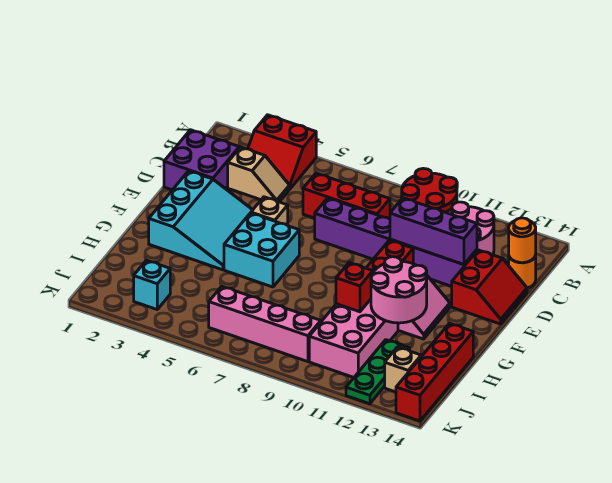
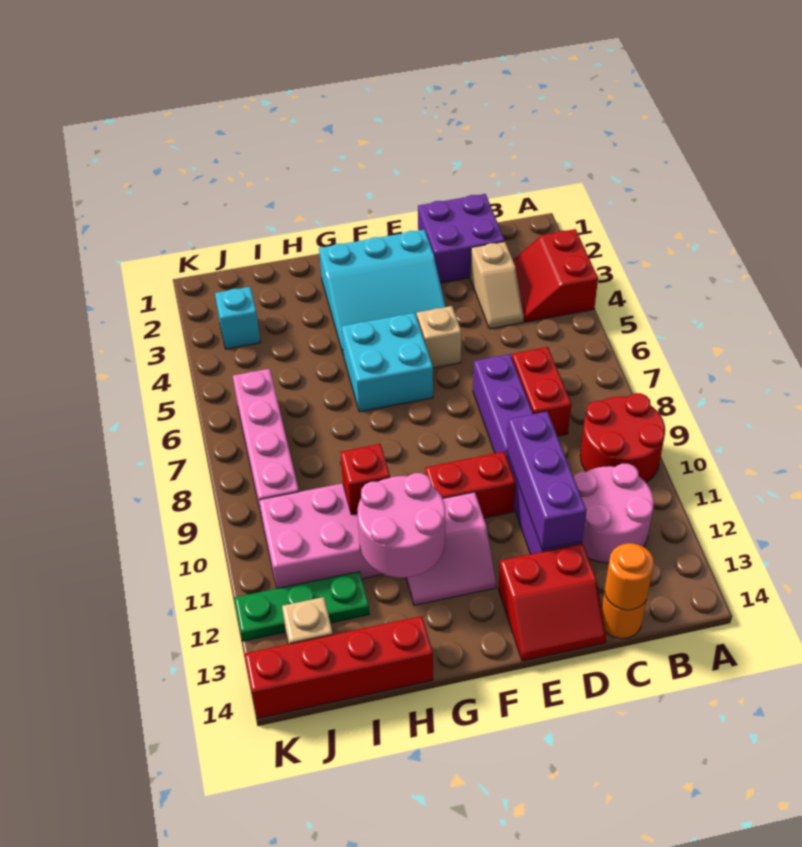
red brick C6:C8 level 1 -> red brick C7:C8 level 1

